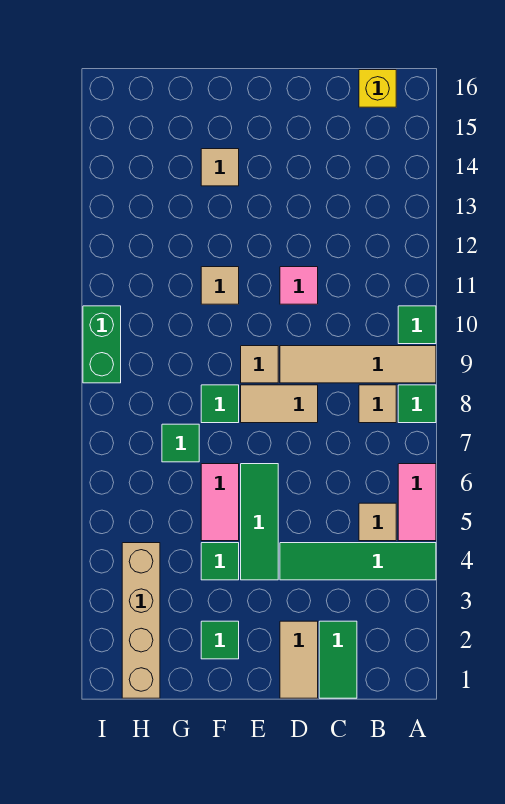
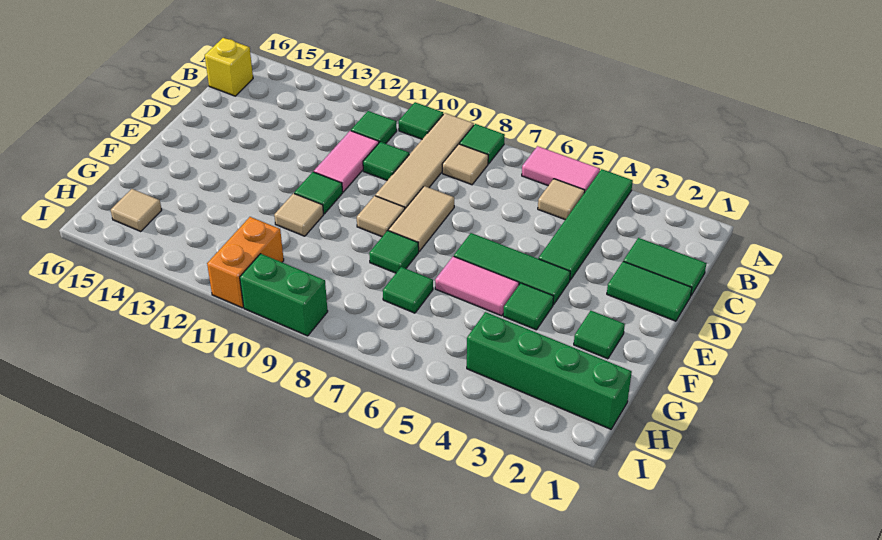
none -> green tile B11 level 1
none -> green tile C10 level 1
tan tile D1:D2 level 1 -> green tile D1:D2 level 1
pink tile D11 level 1 -> pink tile C11:D11 level 1
none -> green tile E11 level 1
tan tile F14 level 1 -> tan tile H15 level 1
tan brick H1:H4 level 1 -> green brick H1:H4 level 1
none -> orange brick H11:I11 level 1

